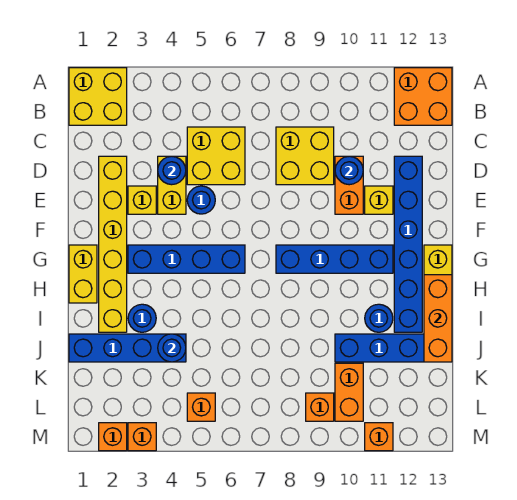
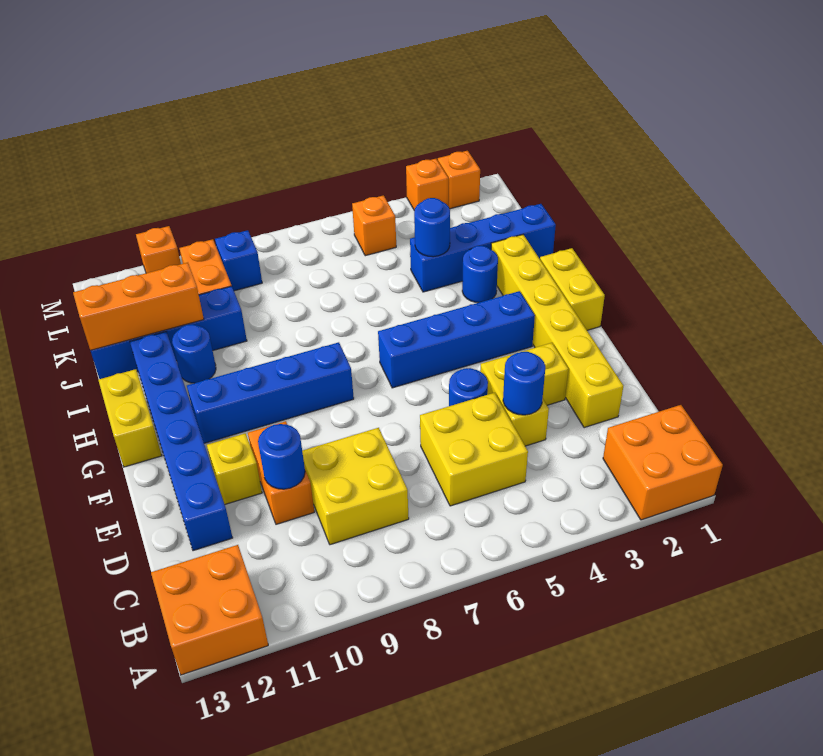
yellow brick A1:B2 level 1 -> orange brick A1:B2 level 1
orange brick H13:J13 level 2 -> orange brick J11:J13 level 2
orange brick L9 level 1 -> blue brick L9 level 1

